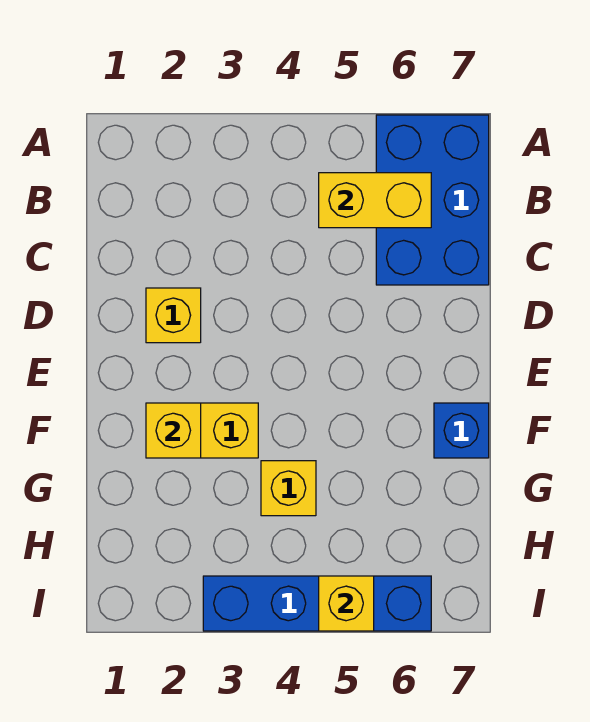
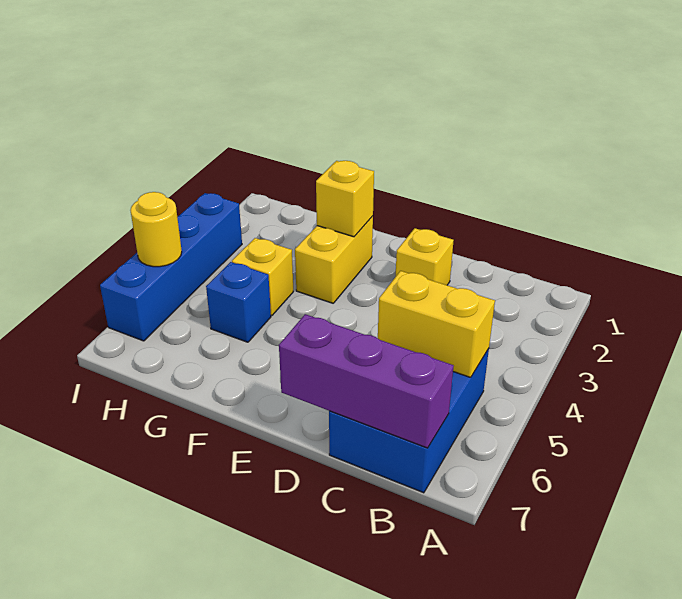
blue brick A6:C7 level 1 -> blue brick B5:C7 level 1
yellow brick B5:B6 level 2 -> yellow brick B5:C5 level 2
none -> purple brick B7:D7 level 2
blue brick F7 level 1 -> blue brick G5 level 1
yellow brick I5 level 2 -> yellow round brick I5 level 2

